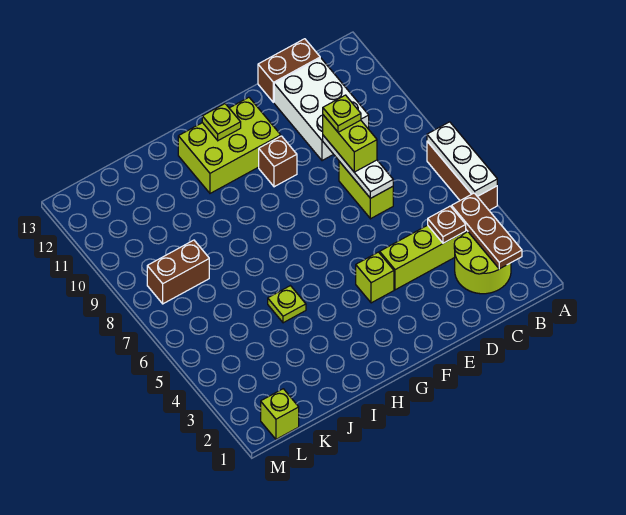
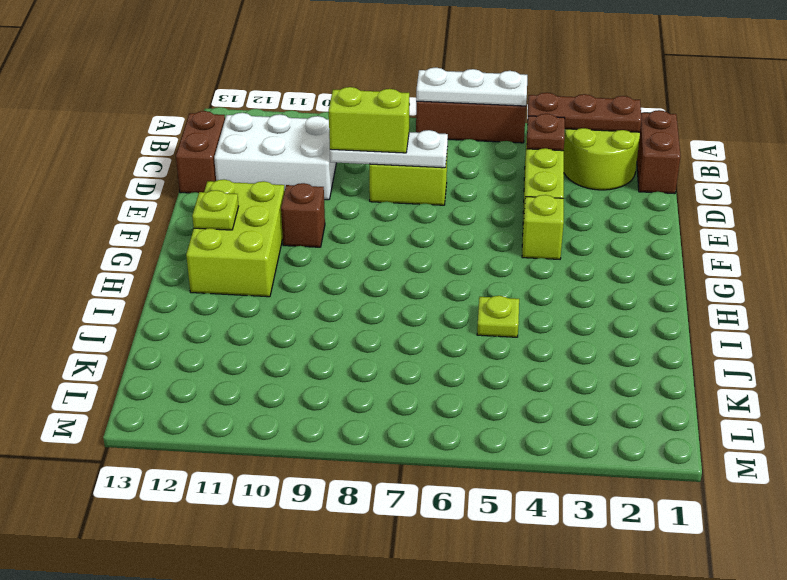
lime plate D9 level 4 -> none
brown brick K8:L8 level 1 -> brown brick B1:C1 level 1
lime brick L1 level 1 -> none

